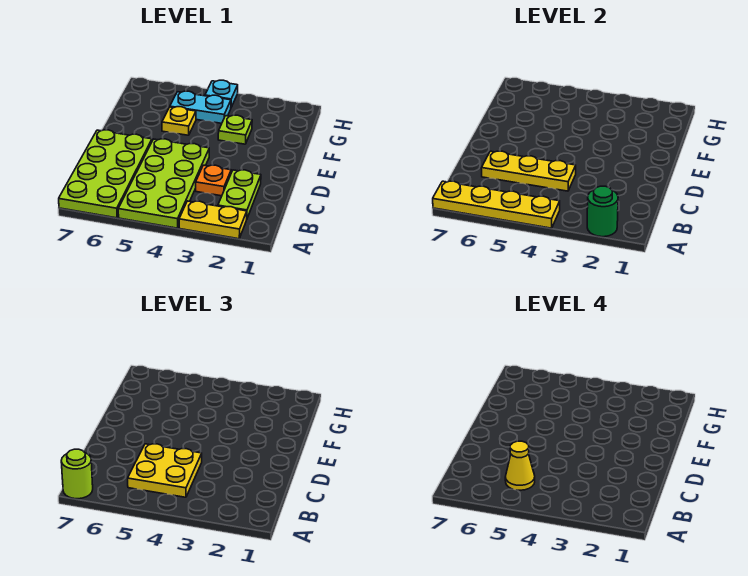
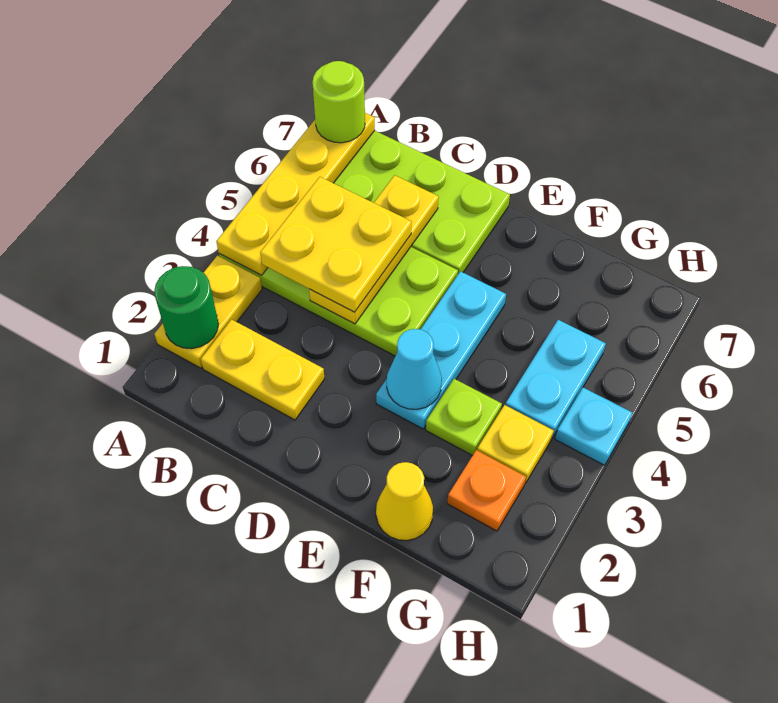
lime plate B2:C2 level 1 -> yellow plate B2:C2 level 1
yellow cone B5 level 4 -> yellow cone F1 level 1
orange plate C3 level 1 -> orange plate G2 level 1
none -> cyan plate E3:E5 level 1
none -> cyan cone E3 level 2
yellow plate F5 level 1 -> yellow plate G3 level 1

